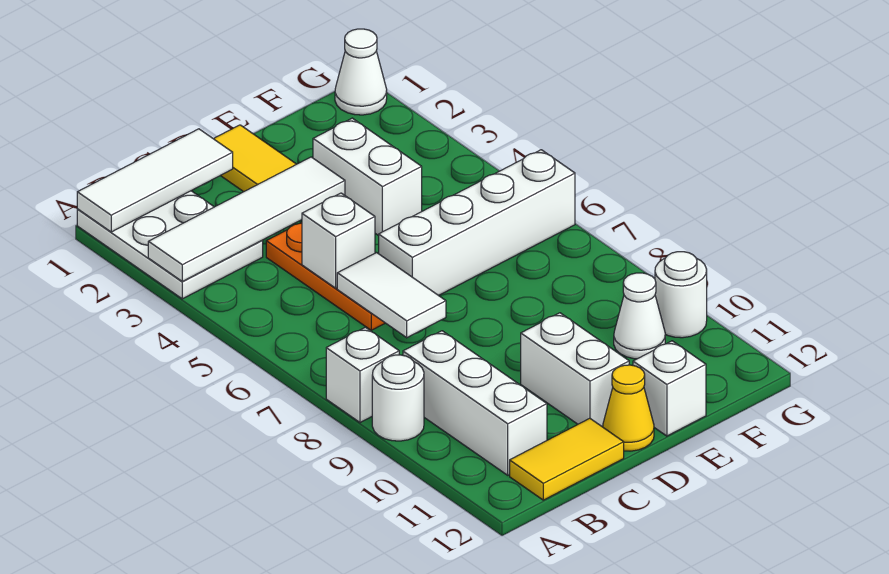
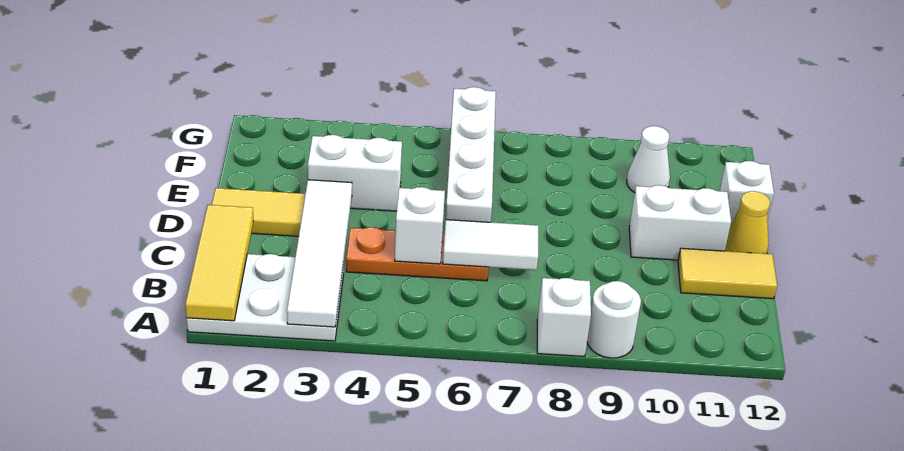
white tile A1:C1 level 2 -> yellow tile A1:C1 level 2
white brick B9:B11 level 1 -> none
yellow tile B12:C12 level 1 -> yellow tile C11:C12 level 1
white cone G1 level 1 -> none
white round brick G10 level 1 -> none

